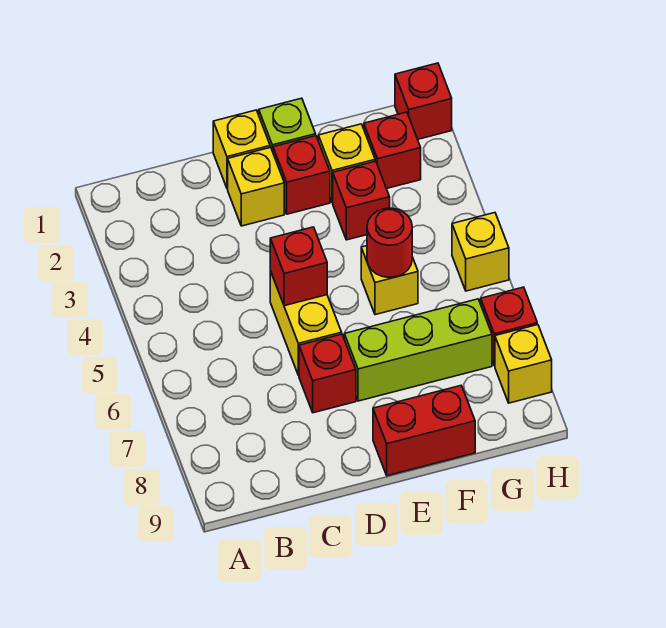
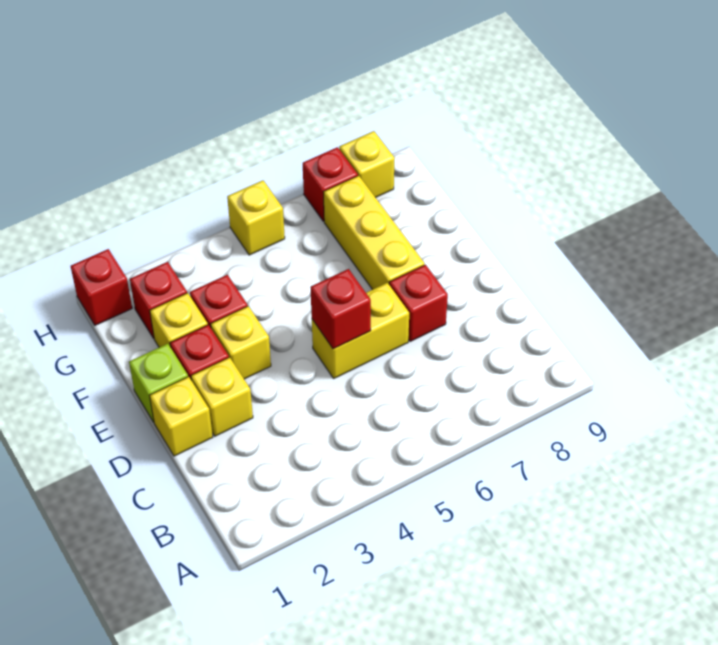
lime brick E7:G7 level 1 -> yellow brick E7:G7 level 1
red brick E9:F9 level 1 -> none
yellow brick F5 level 1 -> yellow brick E3 level 1
red round brick F5 level 2 -> none

